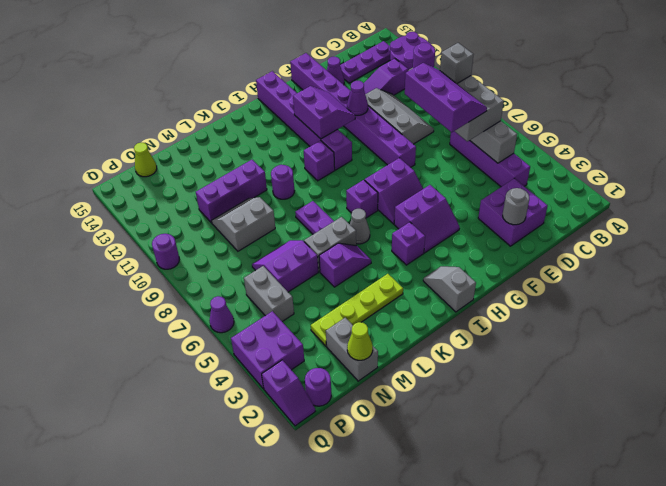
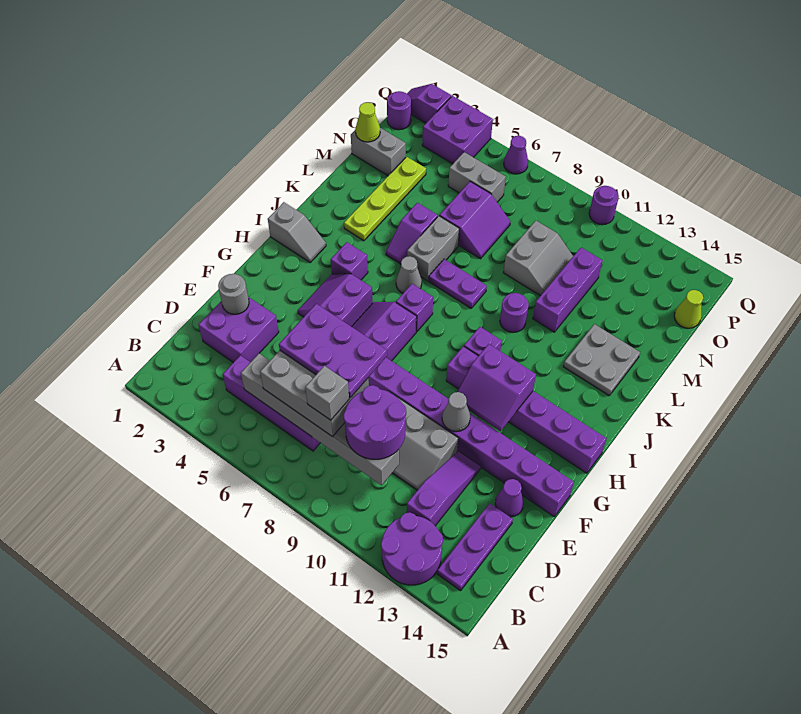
purple round brick C10 level 3 -> purple round brick C9:D10 level 3
purple slope D6:E8 level 4 top E -> purple plate D6:E8 level 4
purple cone F11 level 2 -> grey cone F11 level 2
none -> grey plate K13:L14 level 1

